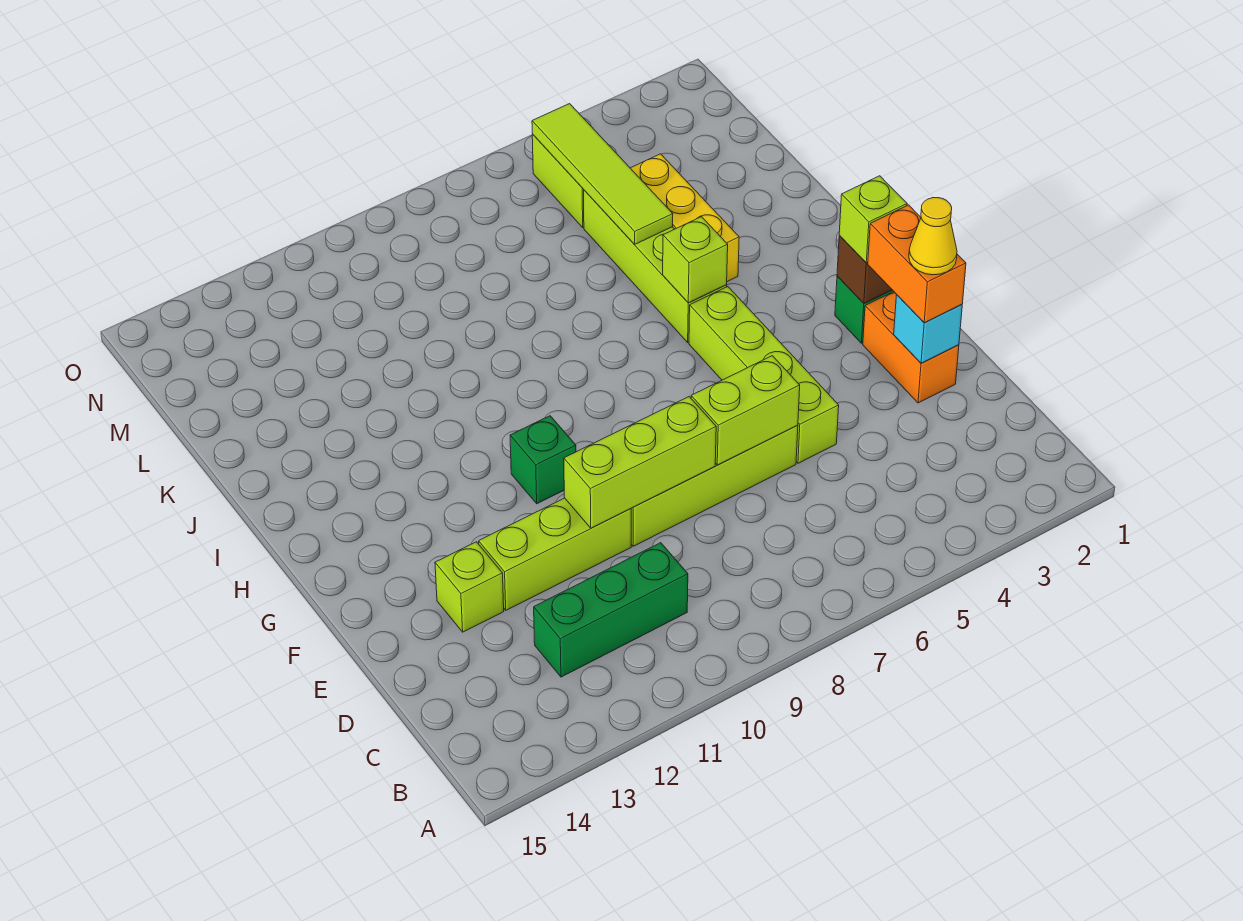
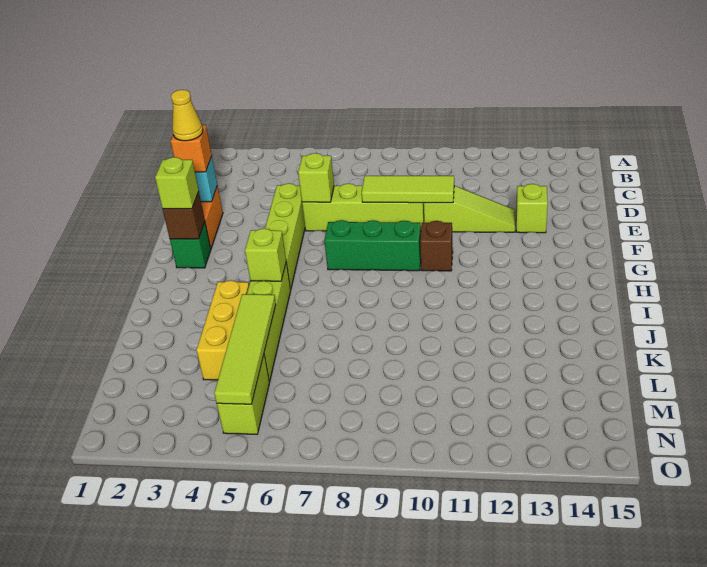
green brick C10:C12 level 1 -> green brick G7:G9 level 1
orange brick E2:F2 level 3 -> orange brick E2 level 3
lime brick E6:E7 level 2 -> lime brick E6 level 2
lime brick E8:E10 level 2 -> lime tile E8:E10 level 2
lime brick E10:E12 level 1 -> lime slope E10:E12 level 1 top 10
green brick G10 level 1 -> brown brick G10 level 1

